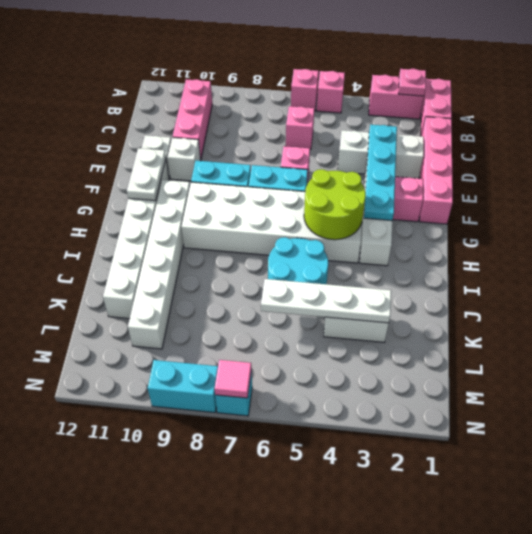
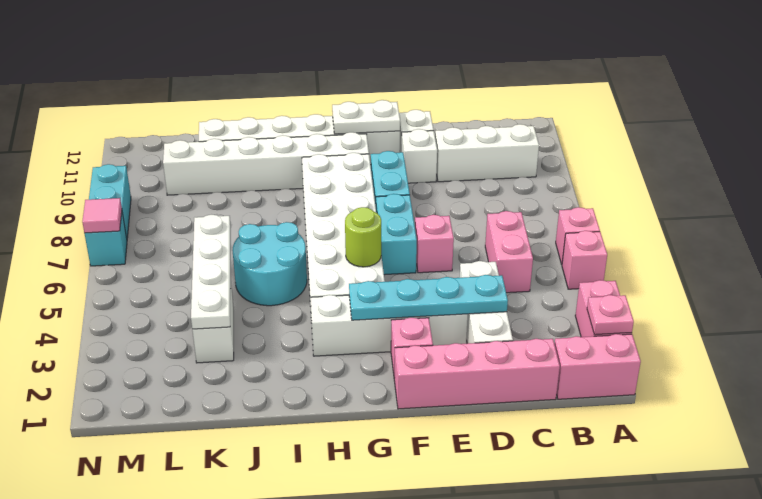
pink brick B10:D10 level 1 -> white brick B10:D10 level 1
pink brick C6 level 1 -> pink brick C5:C6 level 1
lime round brick G4:H5 level 2 -> lime round brick G5 level 2

